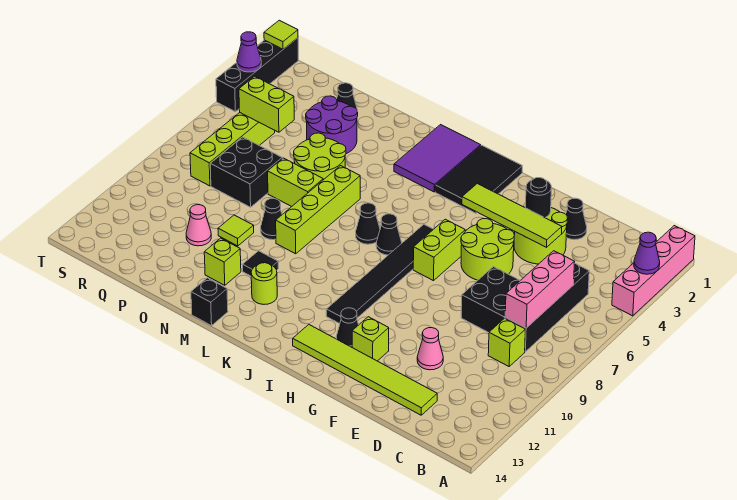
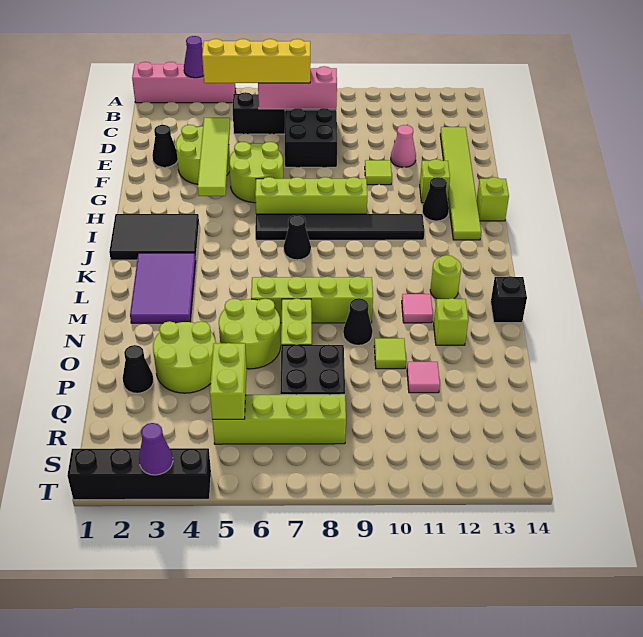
none -> yellow brick C4:C7 level 3
lime brick C9 level 1 -> lime brick H14 level 1
black round brick F3 level 2 -> none
lime brick H6:H7 level 1 -> lime brick H6:H9 level 1
purple tile K1:L3 level 1 -> purple tile K2:M3 level 1
black cone K7 level 1 -> none
black tile M11 level 1 -> pink tile M11 level 1
purple round brick O3:P4 level 1 -> lime round brick O3:P4 level 1
pink cone P11 level 1 -> pink tile P11 level 1
lime tile T1 level 2 -> lime tile F10 level 1

